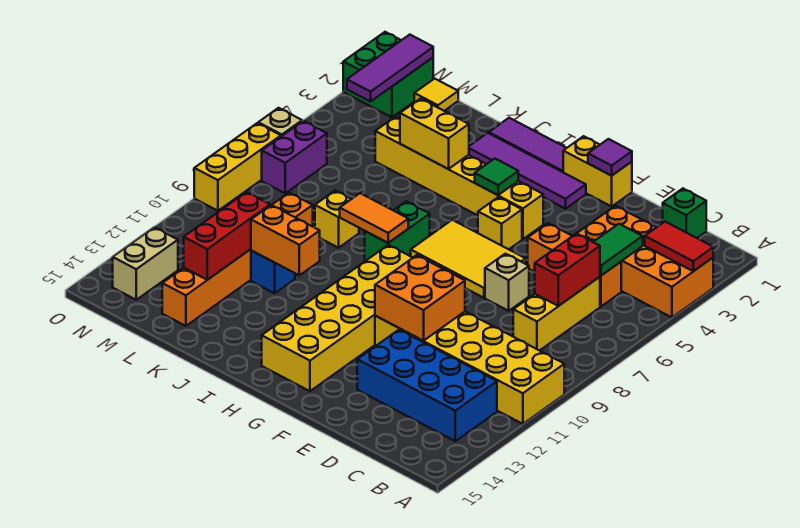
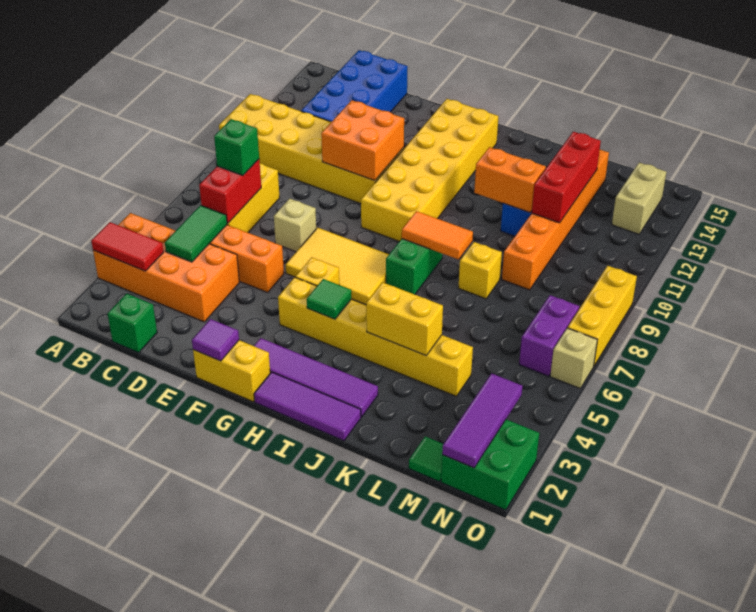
blue brick B12:E13 level 1 -> blue brick C12:D15 level 1
none -> green brick C7 level 3
yellow tile M1 level 1 -> green tile M1 level 1

